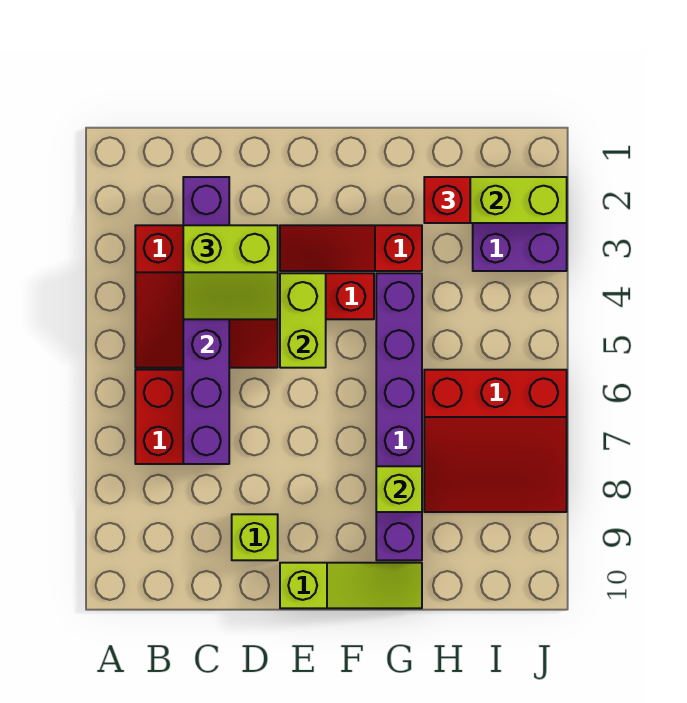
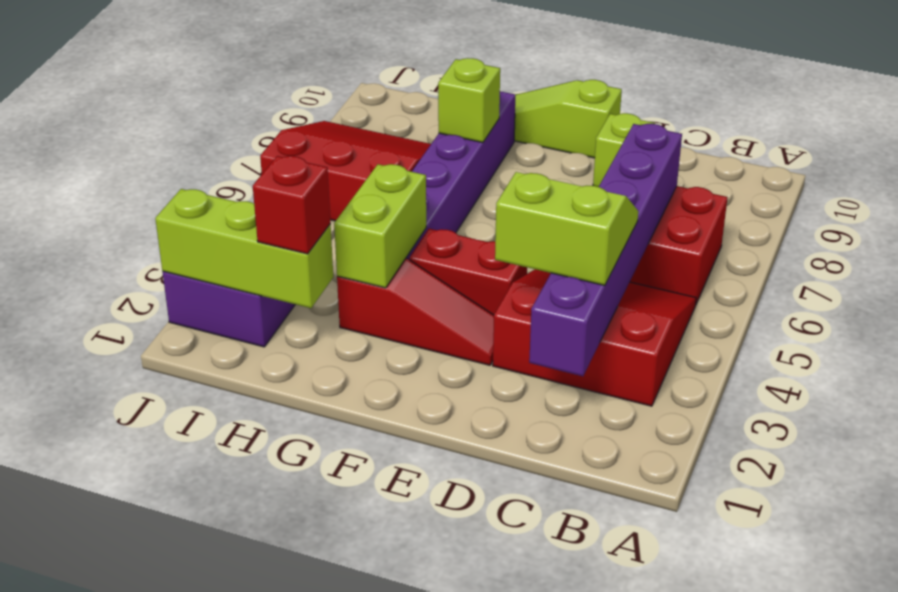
lime brick E4:E5 level 2 -> lime brick G3:G4 level 2

